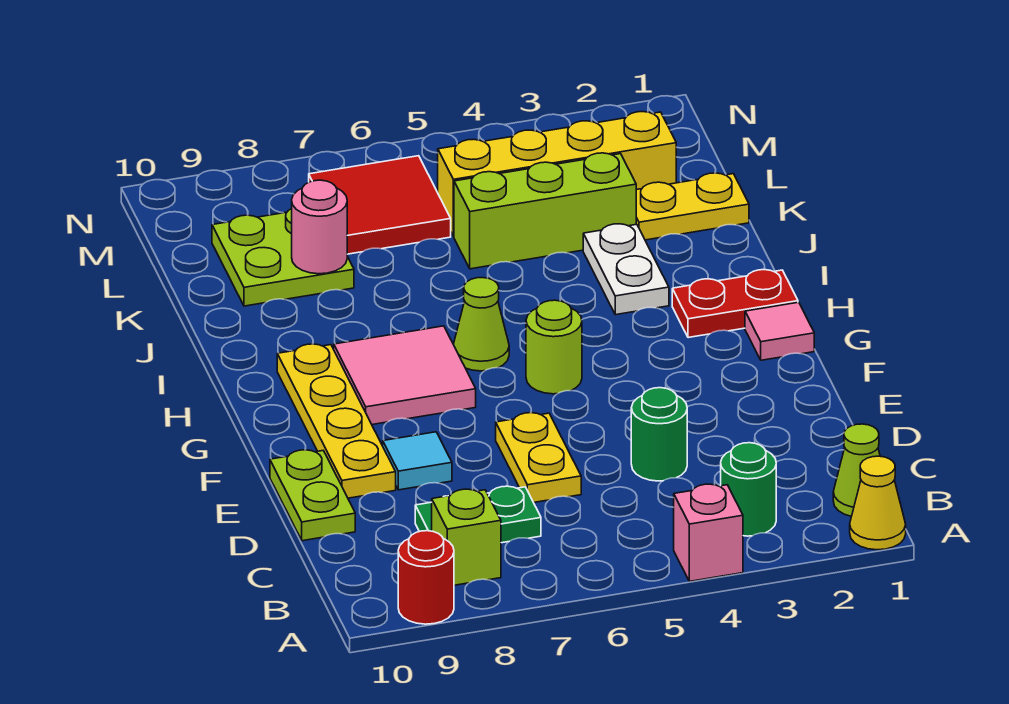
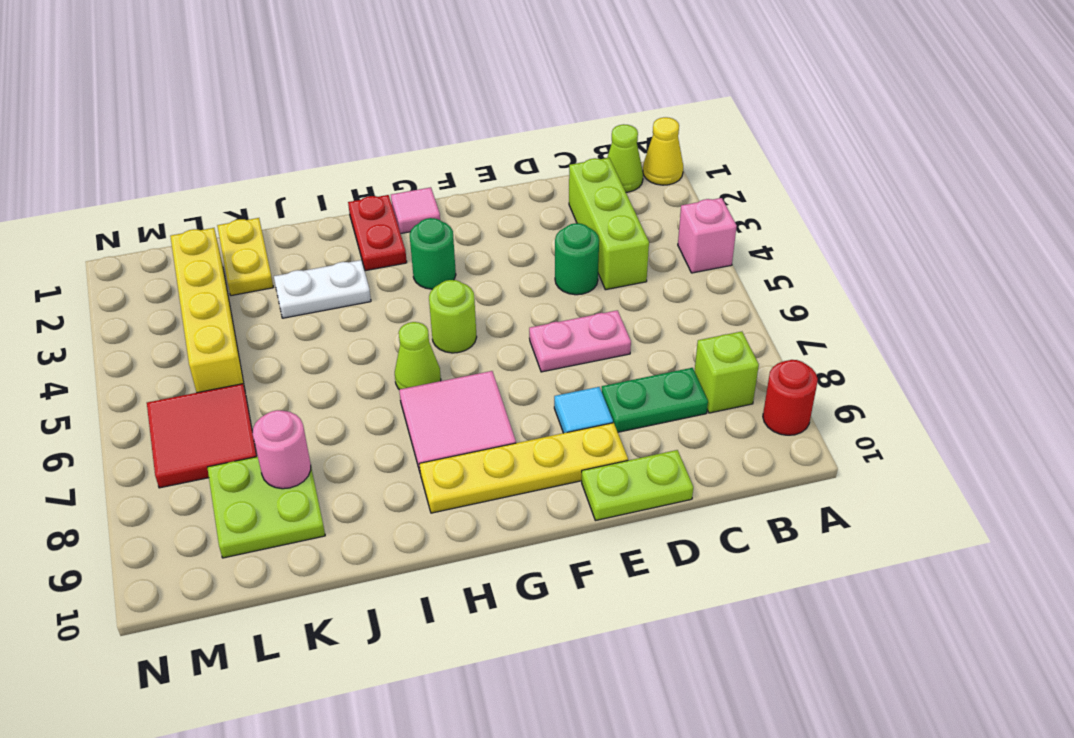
green round brick B3 level 1 -> green round brick G3 level 1
green plate C7:C8 level 1 -> green plate C8:D8 level 1
yellow plate D6:E6 level 1 -> pink plate D6:E6 level 1
lime brick K3:K5 level 1 -> lime brick C2:C4 level 1

